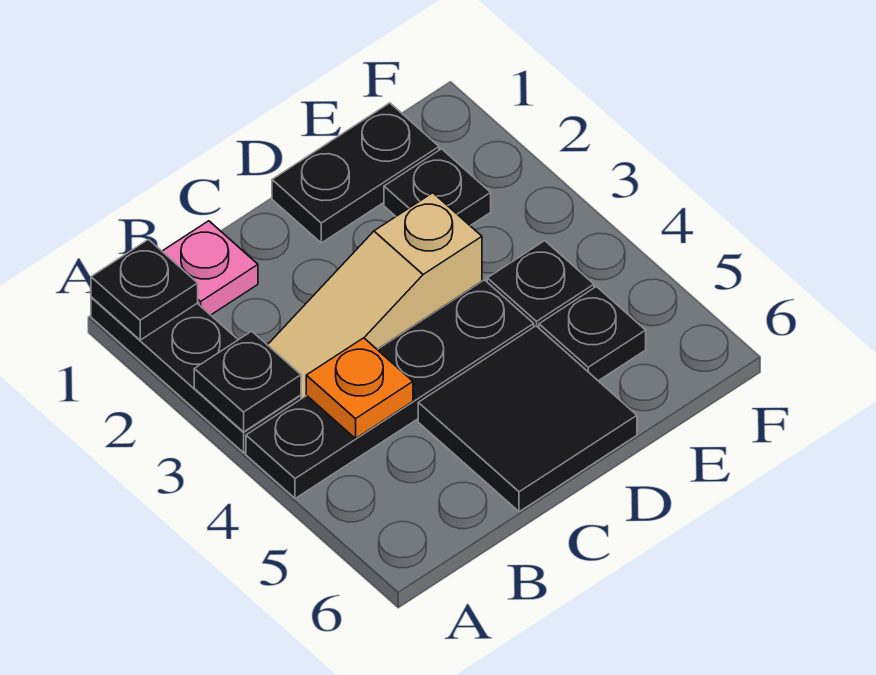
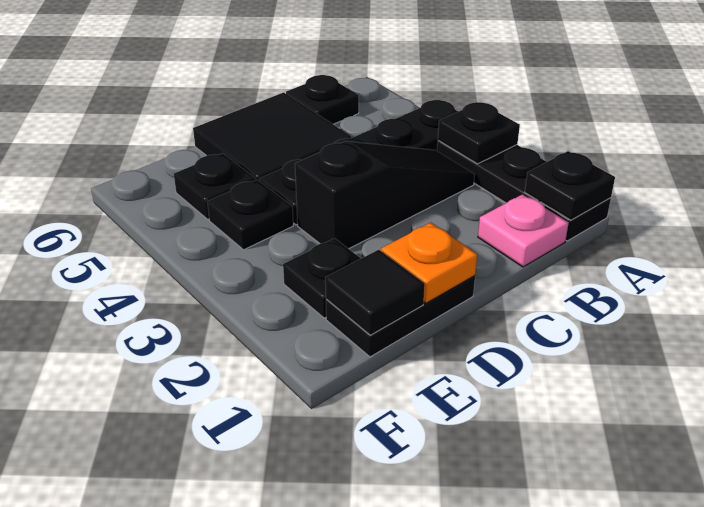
tan slope B3:D3 level 1 top D -> black slope B3:D3 level 1 top D
orange plate B4 level 2 -> orange plate D1 level 2
none -> black plate B6 level 1
none -> black tile E1 level 2

